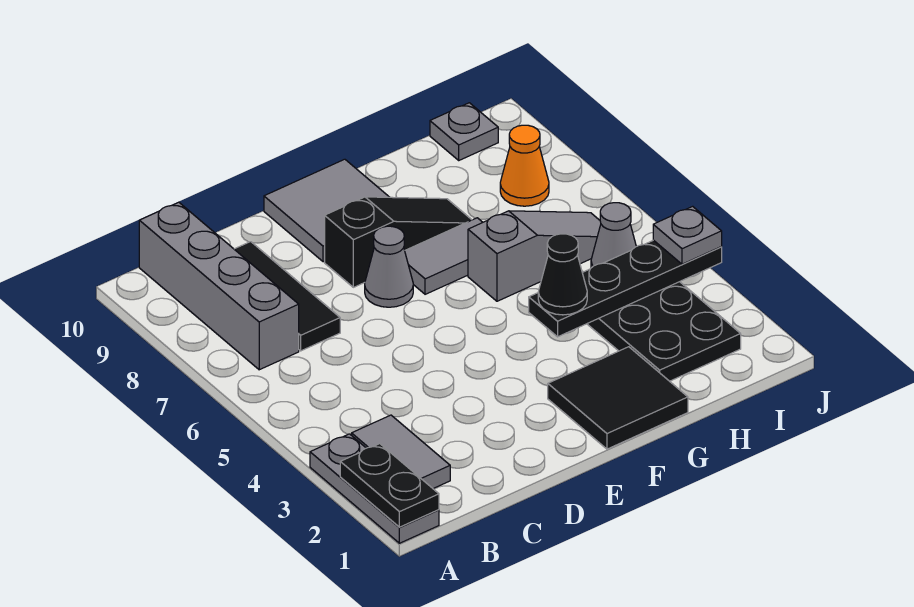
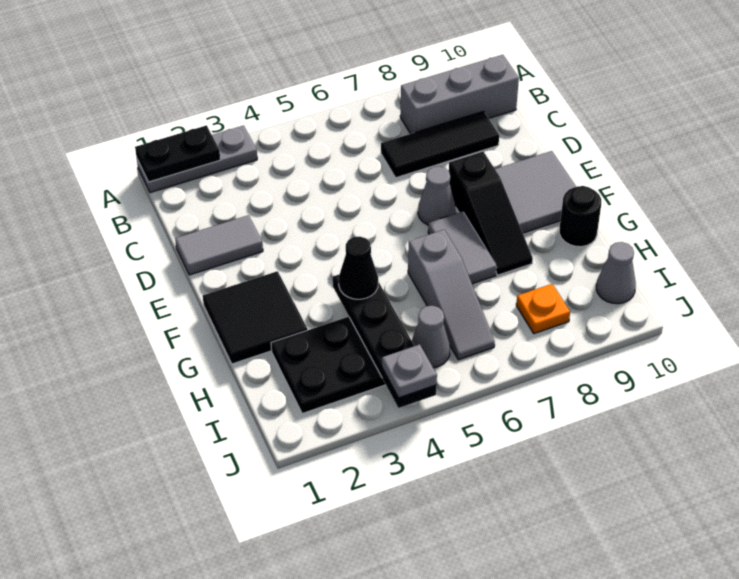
grey tile B2:B3 level 1 -> grey tile D1:D2 level 1
grey brick B7:B10 level 1 -> grey brick B8:B10 level 1
none -> black round brick G10 level 1
orange cone I8 level 1 -> orange plate I8 level 1
grey plate I10 level 1 -> grey cone I10 level 1

